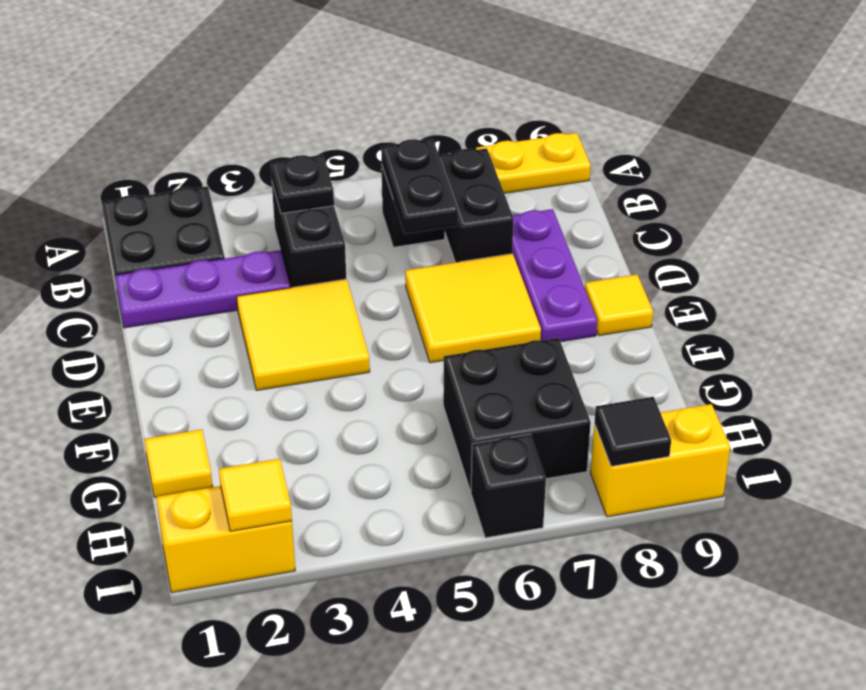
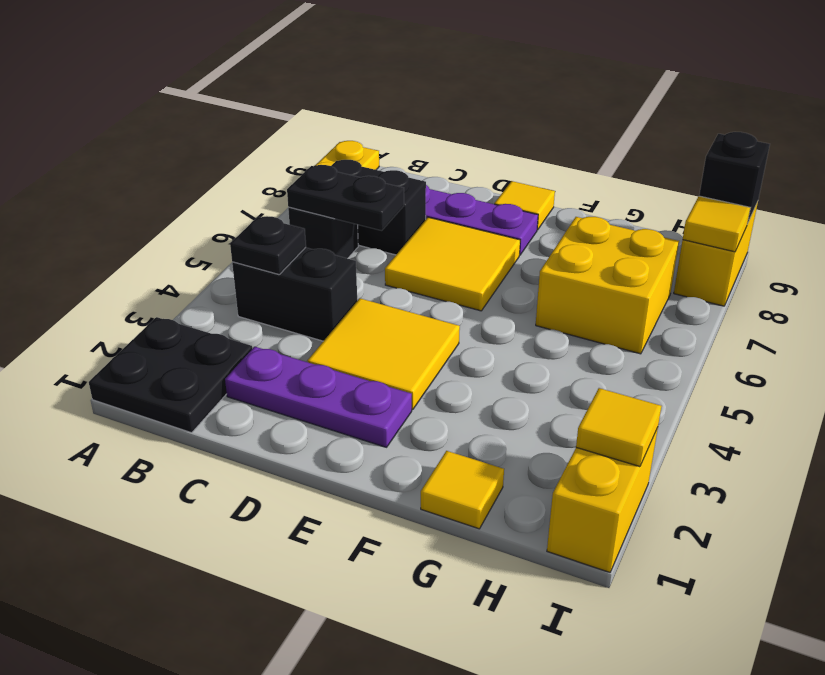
purple plate C1:C3 level 1 -> purple plate C2:E2 level 1
black brick G6:H7 level 1 -> yellow brick G6:H7 level 1
black brick I6 level 1 -> black brick I9 level 2
black tile I8 level 2 -> yellow tile I8 level 2

